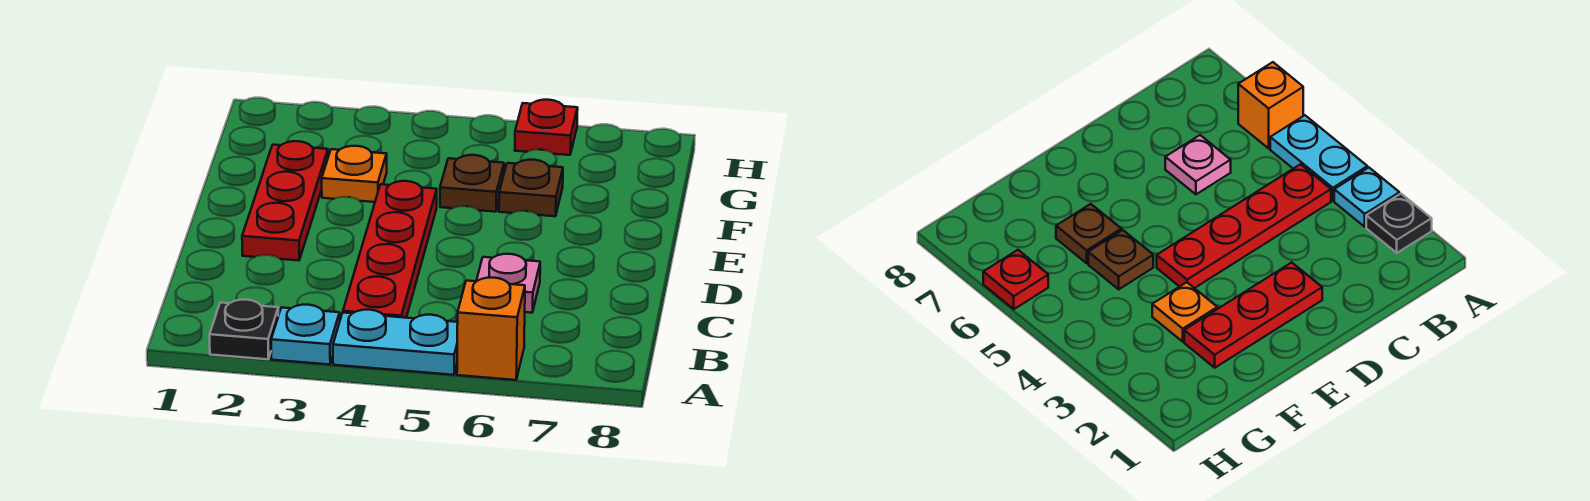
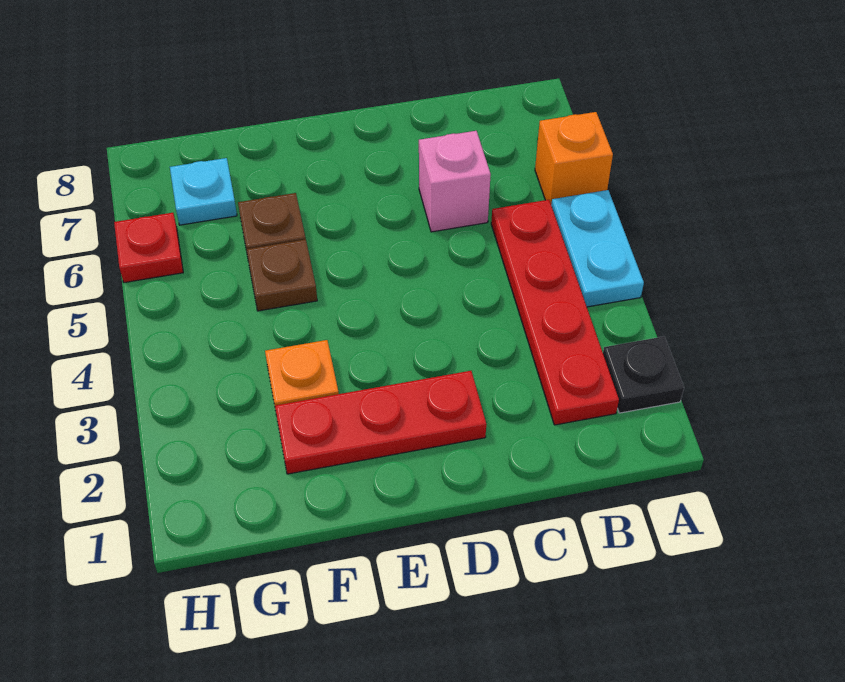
cyan plate A3 level 1 -> cyan plate G7 level 1
red plate B4:E4 level 1 -> red plate B2:B5 level 1
pink plate C6 level 1 -> pink brick C6 level 1

